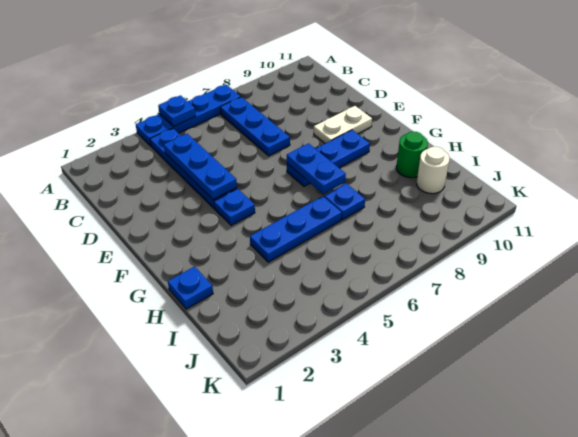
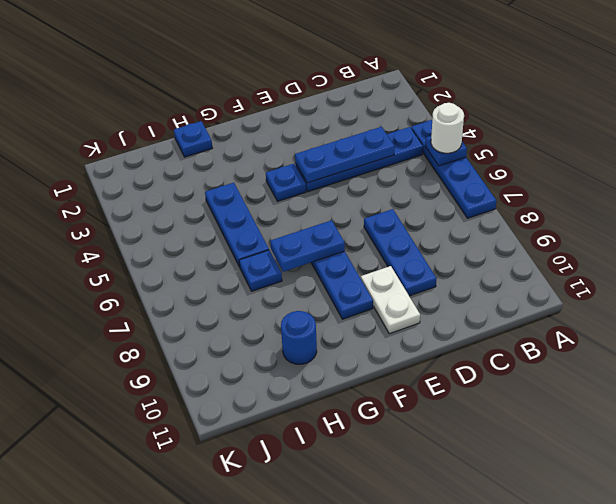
blue plate B7:D7 level 1 -> blue plate D7:D9 level 1
green round brick H10 level 1 -> blue round brick H10 level 1
white round brick I10 level 1 -> white round brick A5 level 3

